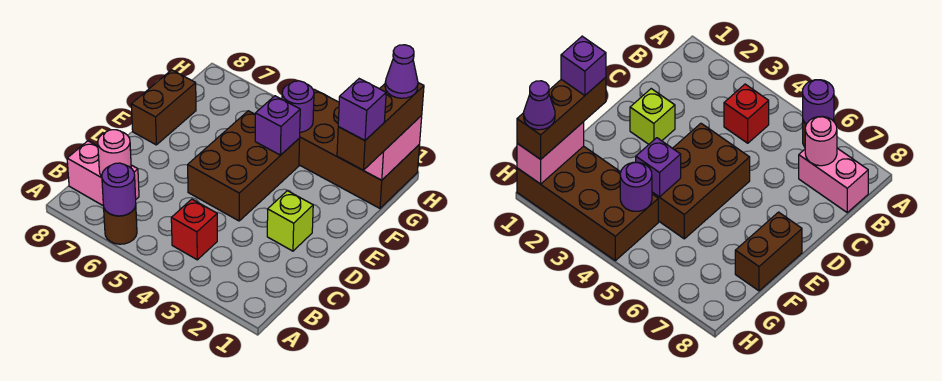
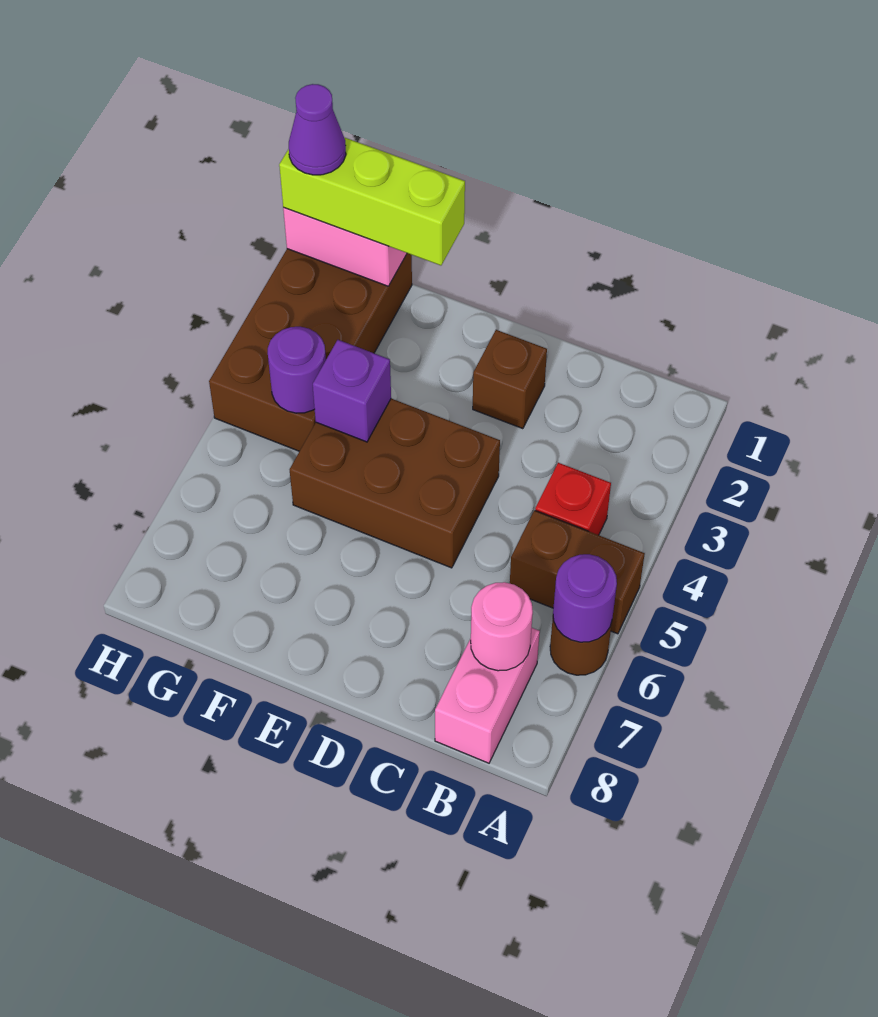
lime brick D2 level 1 -> brown brick D2 level 1
brown brick E8:F8 level 1 -> brown brick A5:B5 level 1
brown brick F1:H1 level 3 -> lime brick F1:H1 level 3
purple brick F1 level 4 -> none

